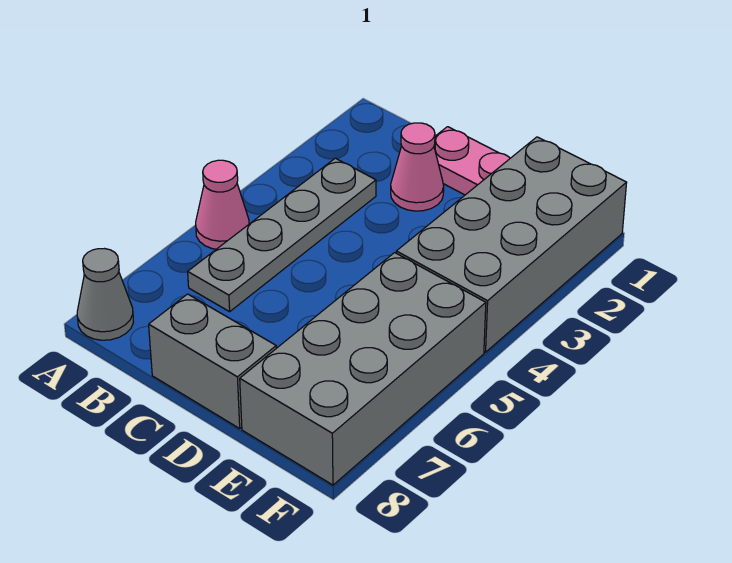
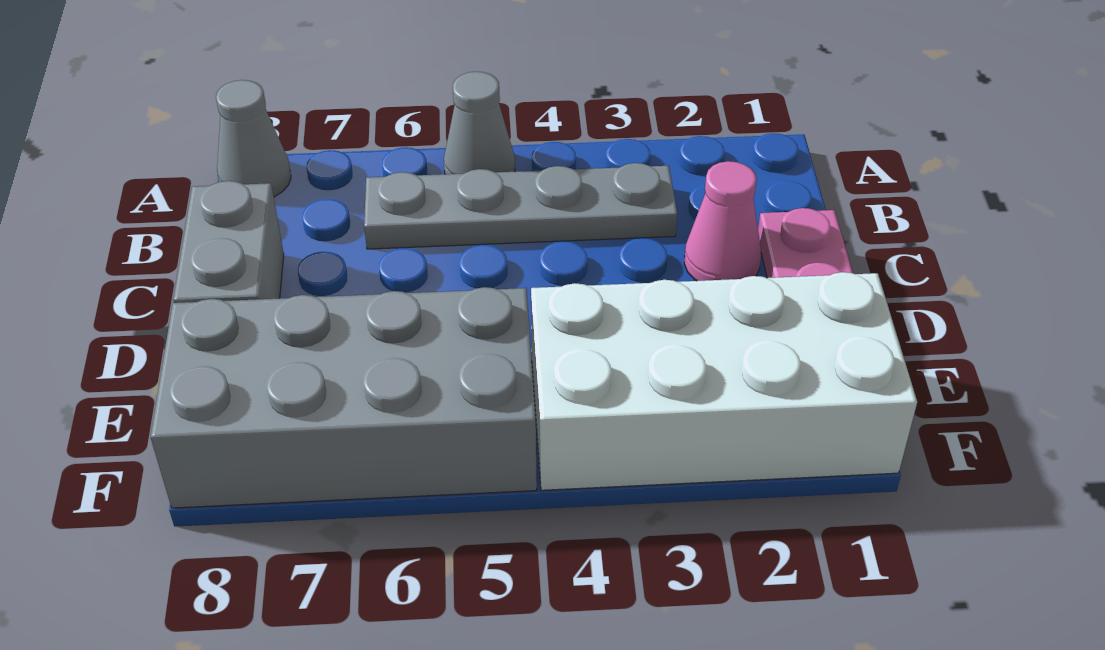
pink cone A5 level 1 -> grey cone A5 level 1
grey brick E1:F4 level 1 -> white brick E1:F4 level 1

